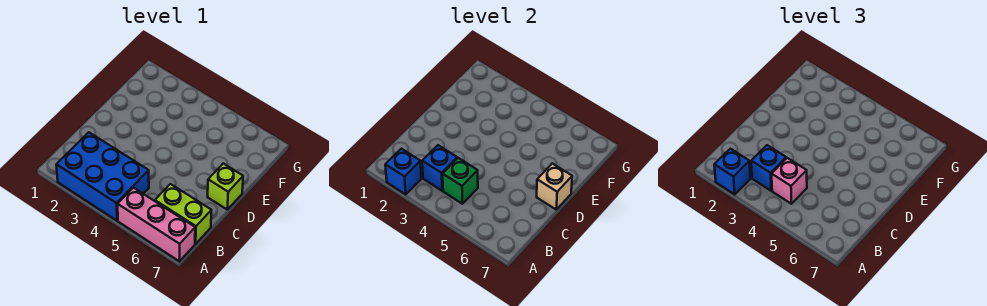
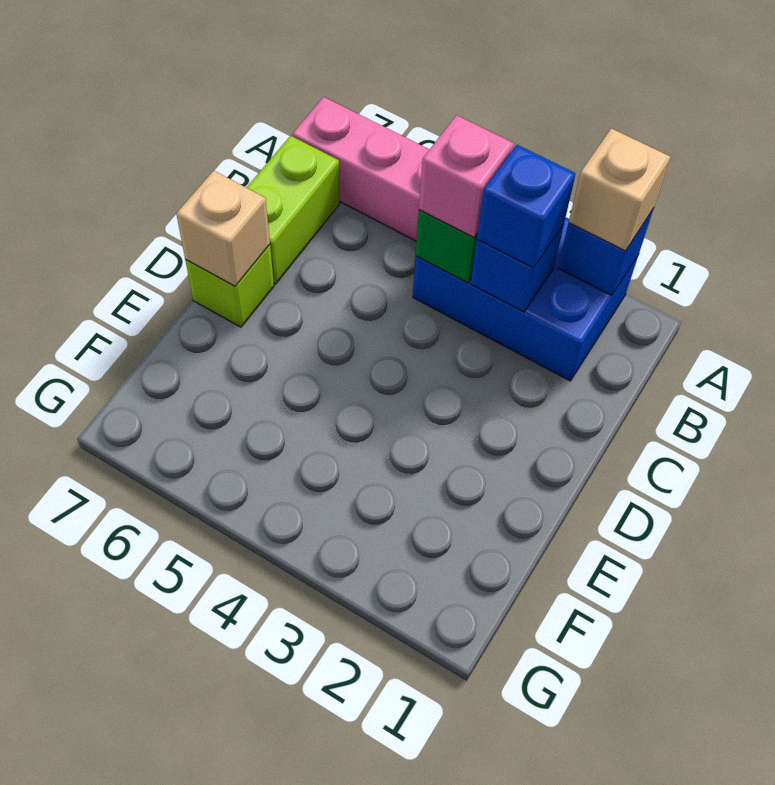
blue brick A2 level 3 -> tan brick A2 level 3
lime brick B6:B7 level 1 -> lime brick B7:C7 level 1

